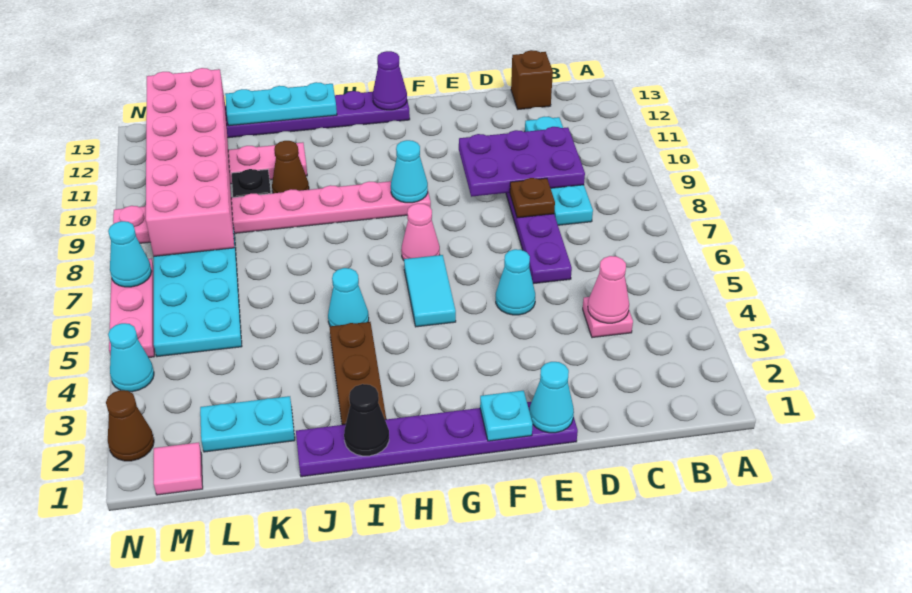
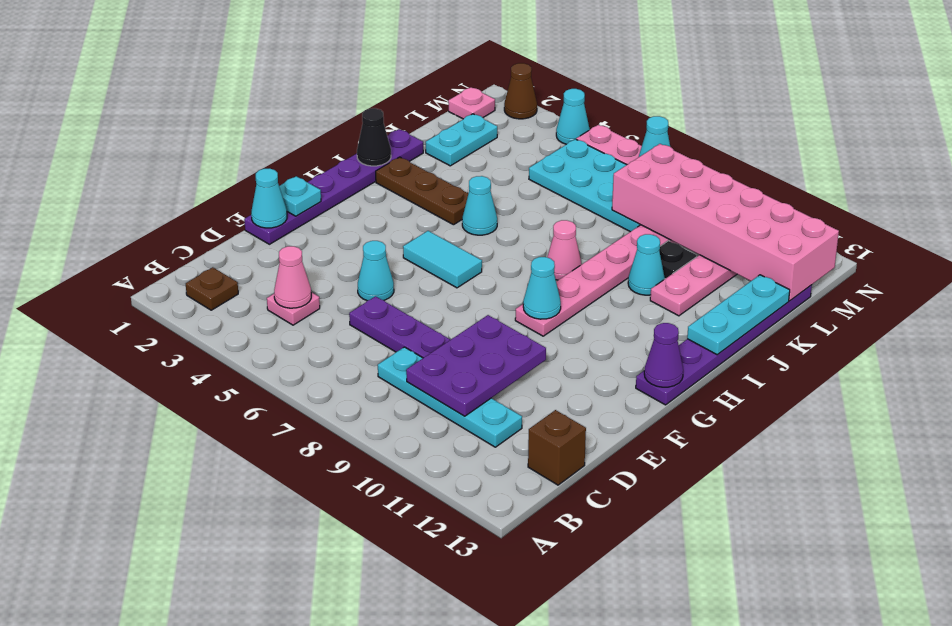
brown plate D8 level 2 -> brown plate B2 level 1
pink cone G7 level 1 -> pink cone I8 level 1
brown cone J10 level 1 -> cyan cone J10 level 1
pink tile M1 level 1 -> pink plate M1 level 1

